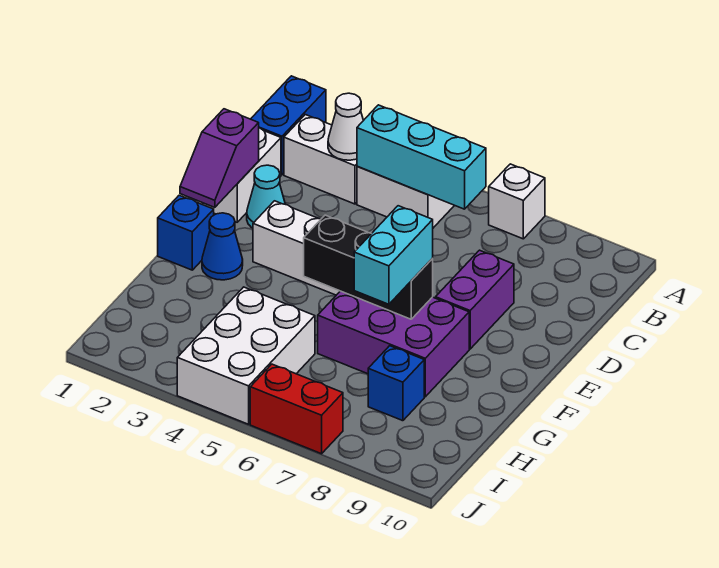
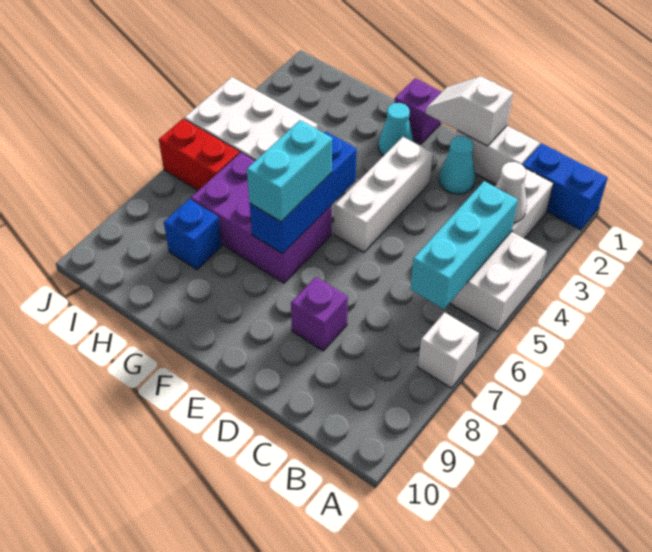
purple slope D1:E1 level 2 top D -> white slope D1:E1 level 2 top D
purple brick D8:E8 level 1 -> purple brick D8 level 1
blue brick F1 level 1 -> purple brick F1 level 1
blue cone F2 level 1 -> cyan cone F2 level 1
black brick F5:F7 level 2 -> blue brick F5:F7 level 2
purple brick F6:G8 level 1 -> purple brick F6:H7 level 1
cyan brick F7:G7 level 3 -> cyan brick F6:F7 level 3
red brick J6:J7 level 1 -> red brick I6:J6 level 1

